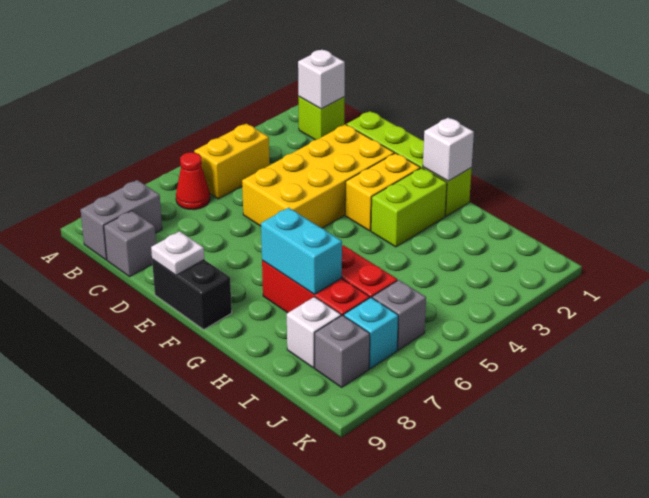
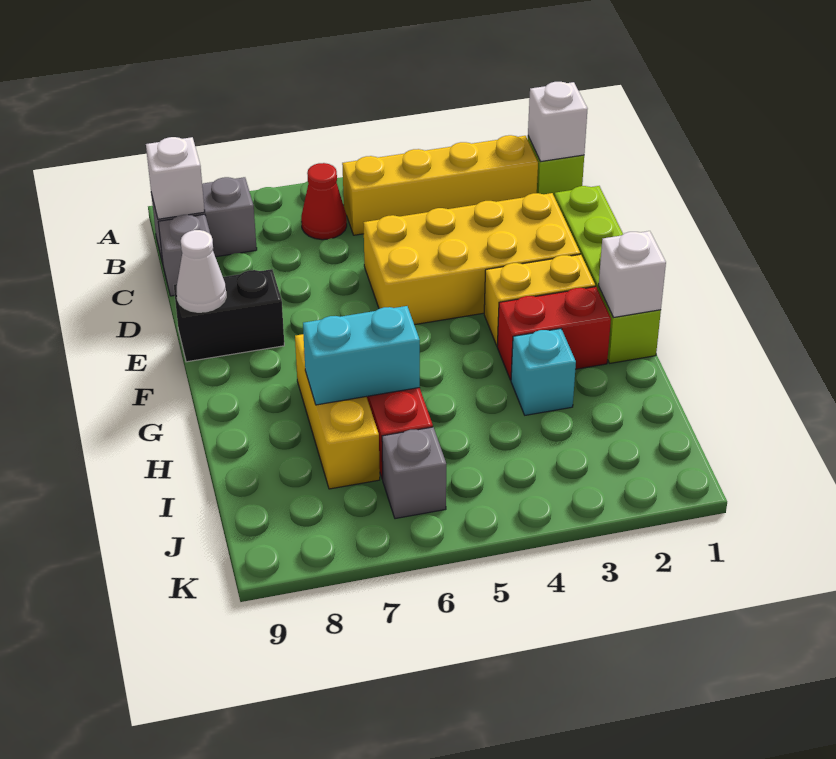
yellow brick B4:B5 level 1 -> yellow brick B2:B5 level 1
black brick E9:F9 level 1 -> black brick E8:E9 level 1
white plate E9 level 2 -> white cone E9 level 2
lime brick G2:G3 level 1 -> red brick G2:G3 level 1
red brick G7:I7 level 1 -> yellow brick G7:I7 level 1
cyan brick G7:H7 level 2 -> cyan brick H6:H7 level 2
white brick I8 level 1 -> white brick B9 level 2
cyan brick J7 level 1 -> cyan brick H3 level 1
grey brick J8 level 1 -> none

